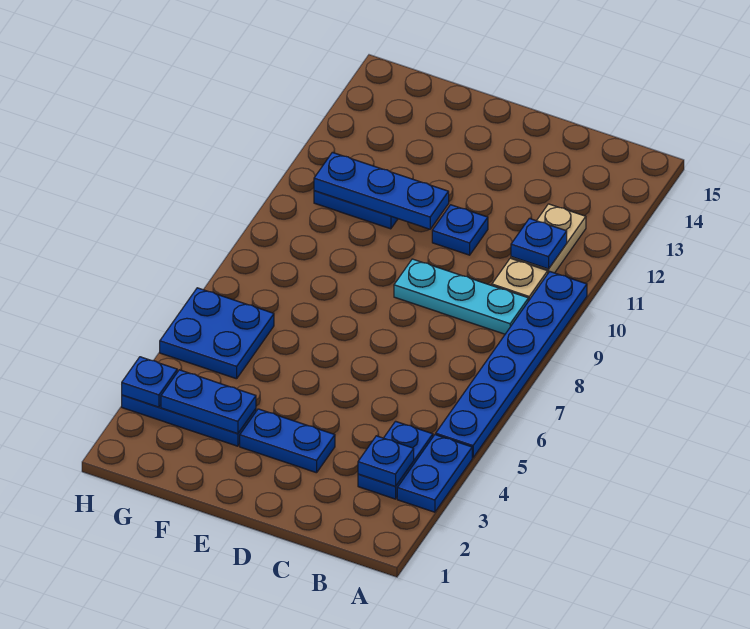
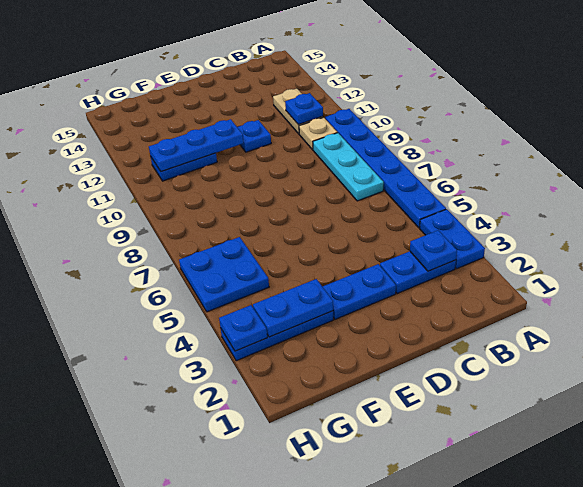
blue plate B3:B4 level 1 -> blue plate B3:C3 level 1
cyan plate B9:D9 level 1 -> cyan plate B7:B9 level 1

